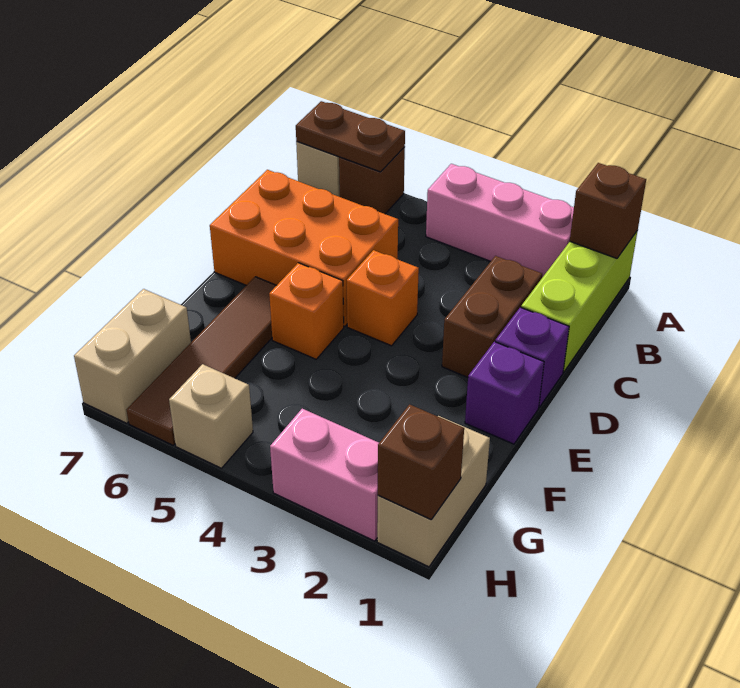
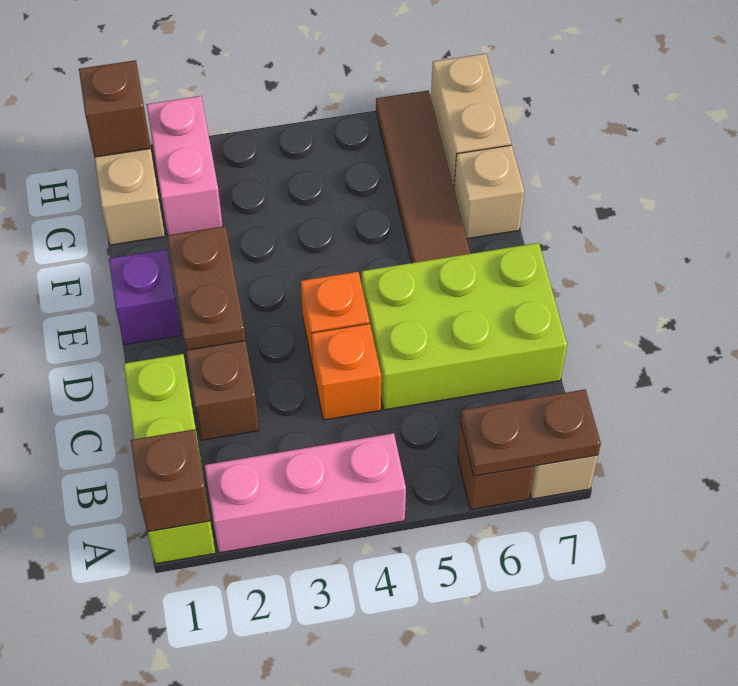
orange brick C5:D7 level 1 -> lime brick C5:D7 level 1
purple brick D1 level 1 -> none
none -> brown plate D2:E2 level 2
orange brick E5 level 1 -> orange brick C4 level 1
pink brick H2:H3 level 1 -> pink brick G2:H2 level 1
tan brick H5 level 1 -> tan brick F7 level 1

